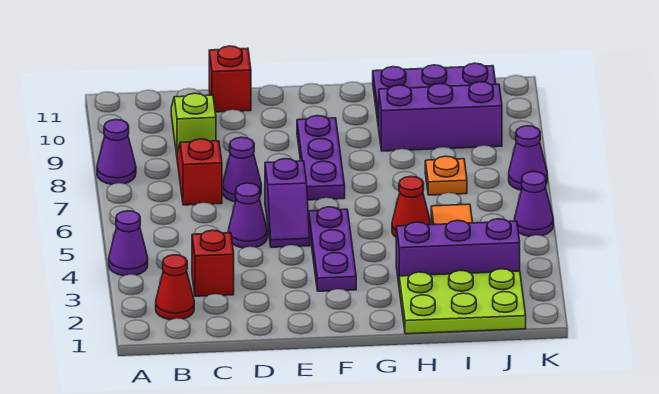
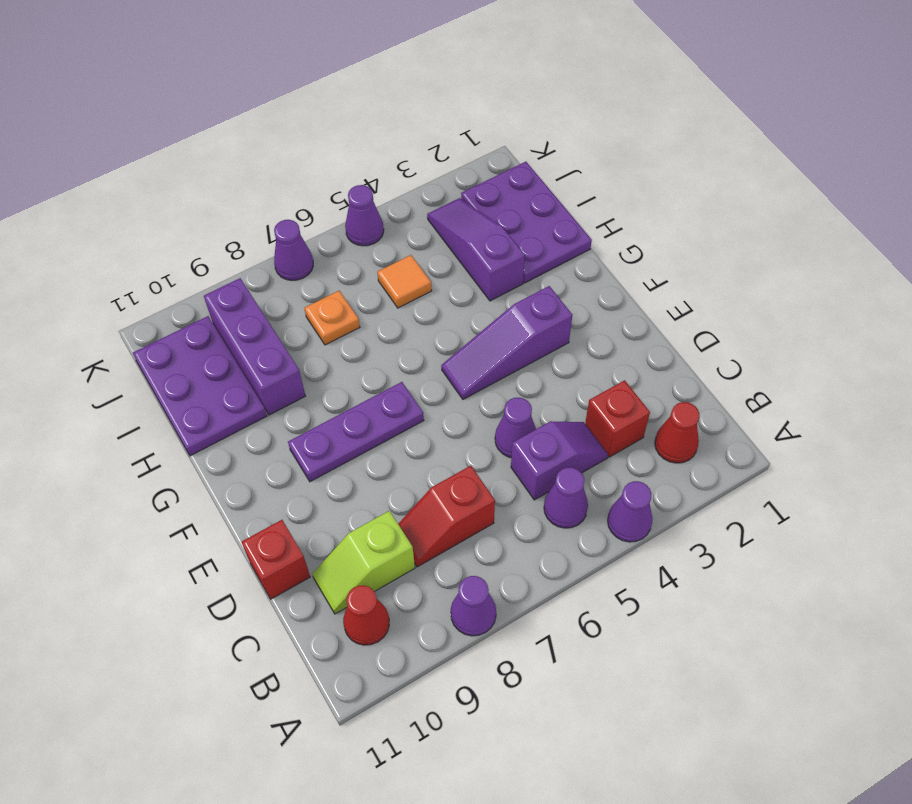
purple cone D7 level 1 -> purple cone B5 level 1
purple slope E5:E6 level 1 top 6 -> purple slope C4:C5 level 1 top 5
purple plate F3:F5 level 1 -> purple slope F3:F5 level 1 top 3
lime plate H1:J2 level 1 -> purple plate H1:J2 level 1
purple brick H3:J3 level 1 -> purple slope H3:J3 level 1 top H
red cone H5 level 1 -> red cone B10 level 1

